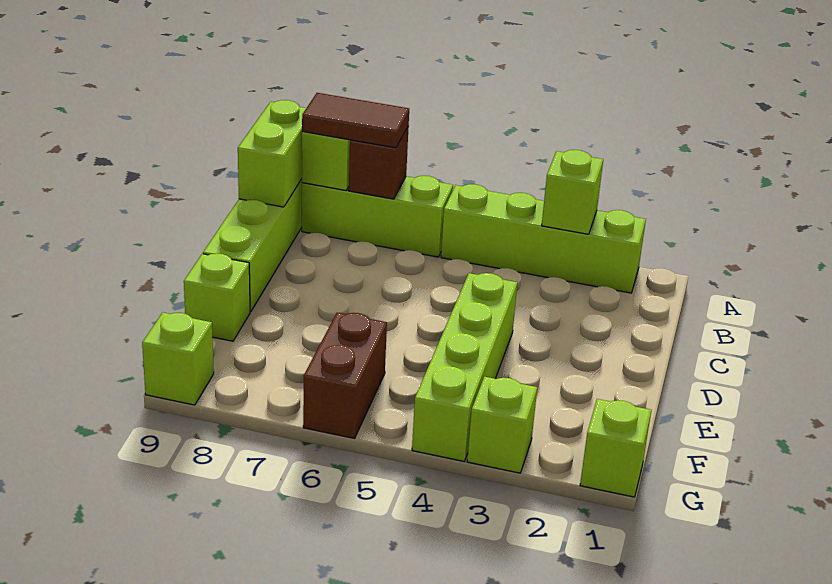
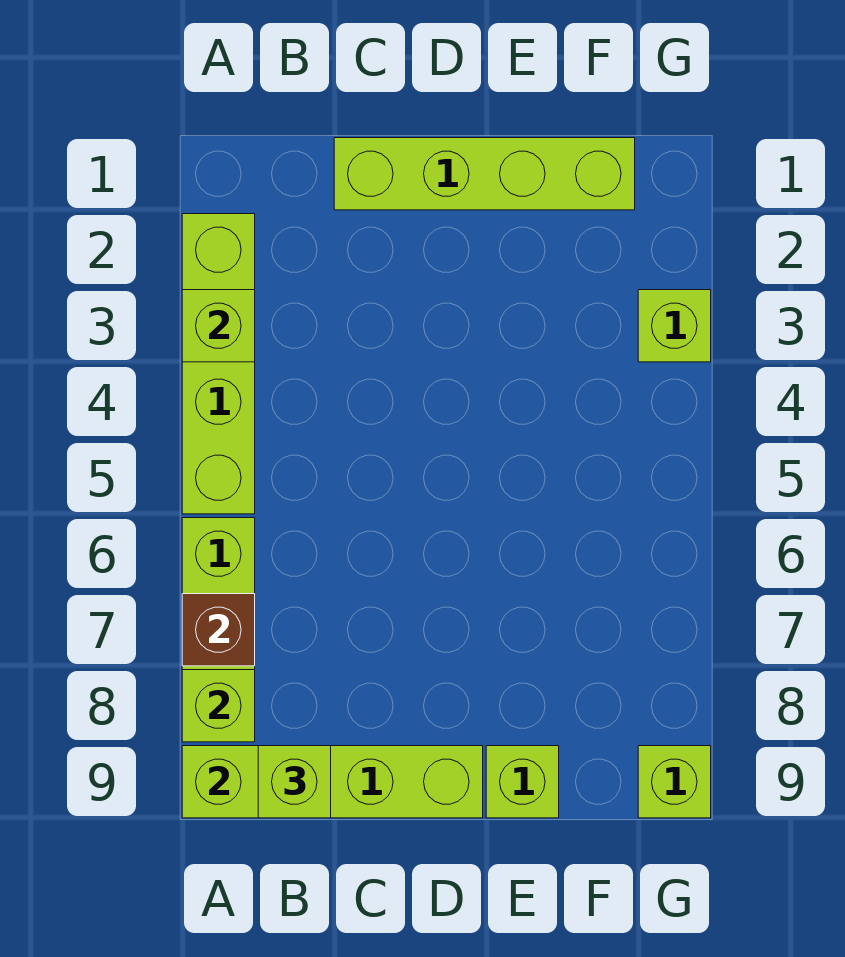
brown tile A7:A8 level 3 -> none
lime brick D4:G4 level 1 -> lime brick C1:F1 level 1
brown brick F6:G6 level 1 -> none
lime brick G1 level 1 -> lime brick B9 level 3

